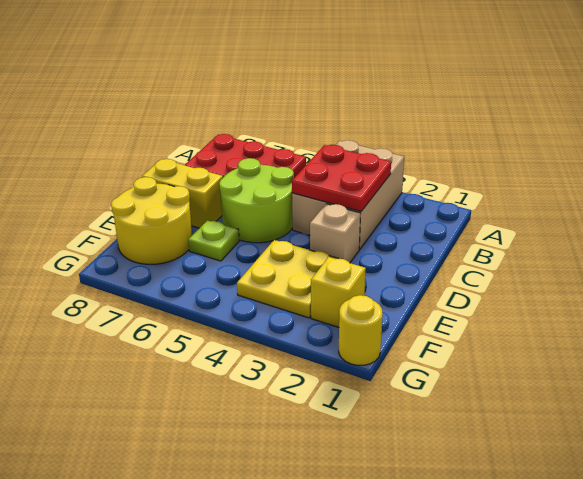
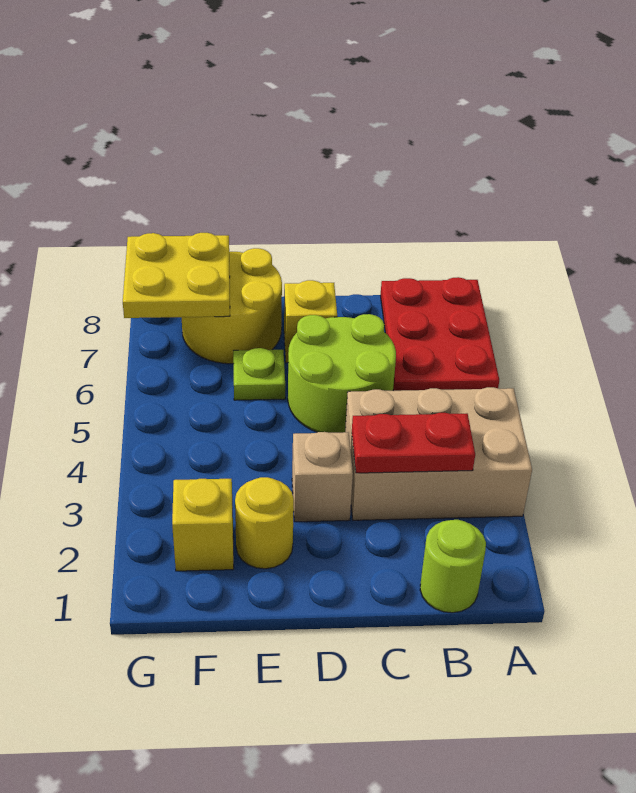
none -> lime round brick B1 level 1
red plate B3:C4 level 2 -> red plate B3:C3 level 2
yellow brick D7:D8 level 1 -> yellow brick D7 level 1
yellow plate E3:F4 level 1 -> yellow plate F7:G8 level 2
yellow round brick G1 level 1 -> yellow round brick E2 level 1

